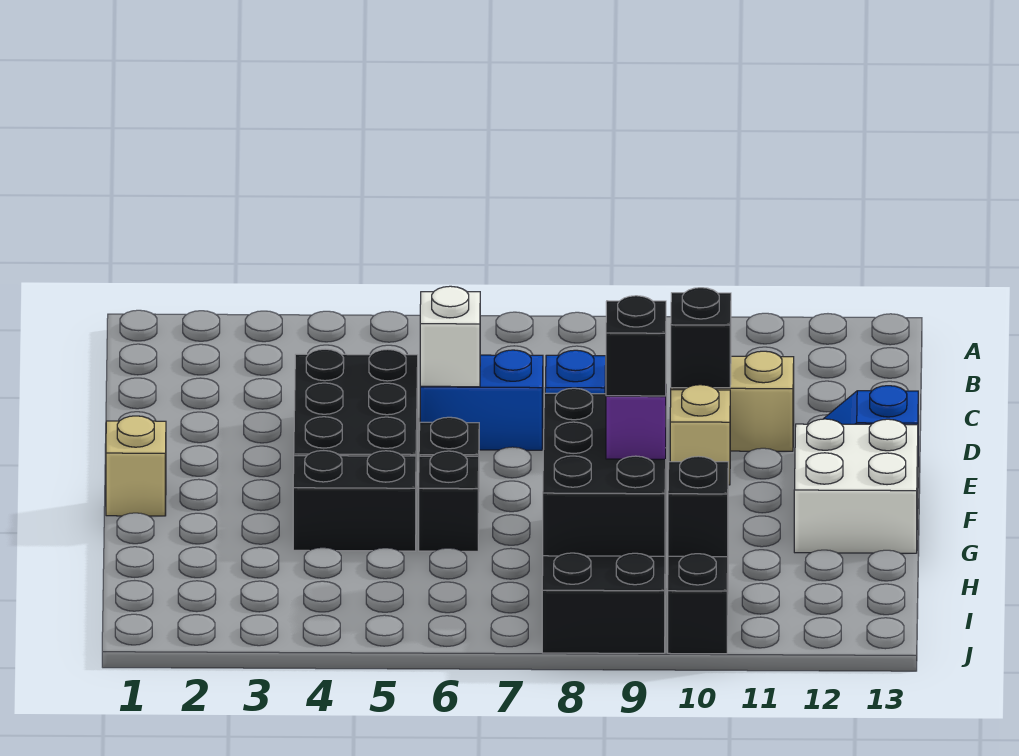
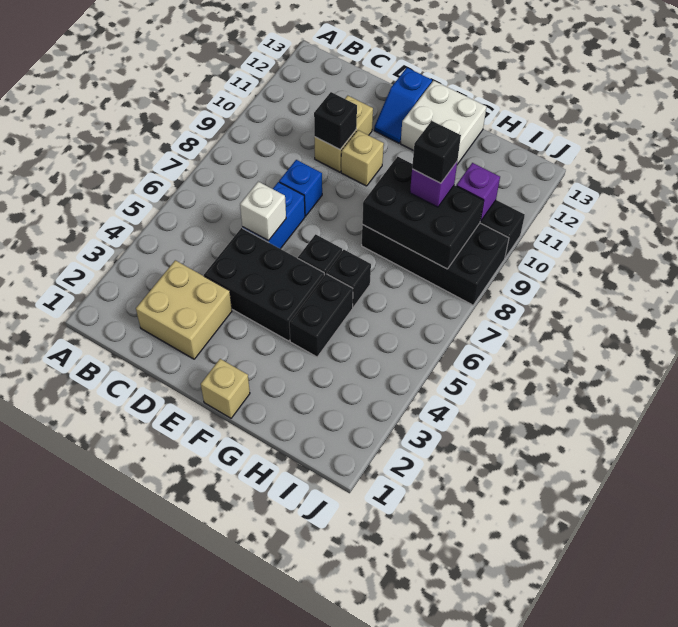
none -> tan brick C2:D3 level 1
black brick I10 level 2 -> purple brick I10 level 2

